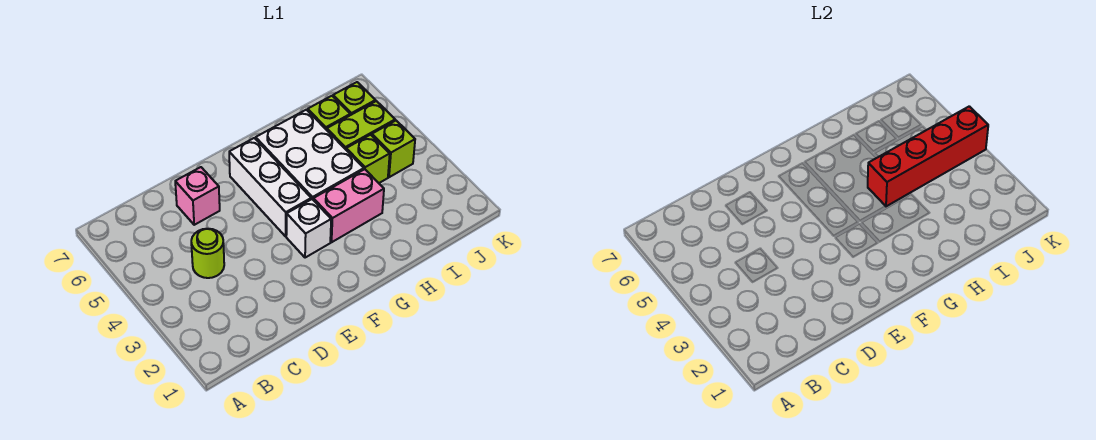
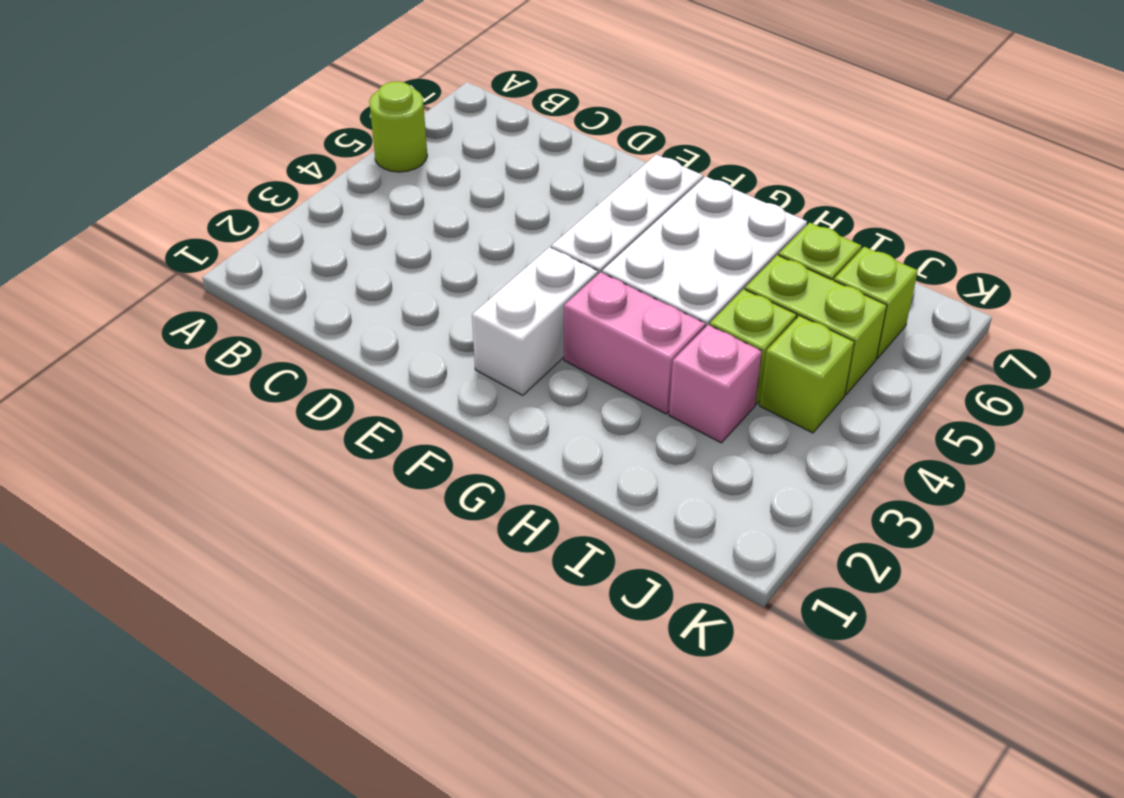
lime round brick C4 level 1 -> lime round brick A5 level 1
pink brick D6 level 1 -> pink brick I3 level 1
white brick F3 level 1 -> white brick F2:F3 level 1
red brick H4:K4 level 2 -> none

